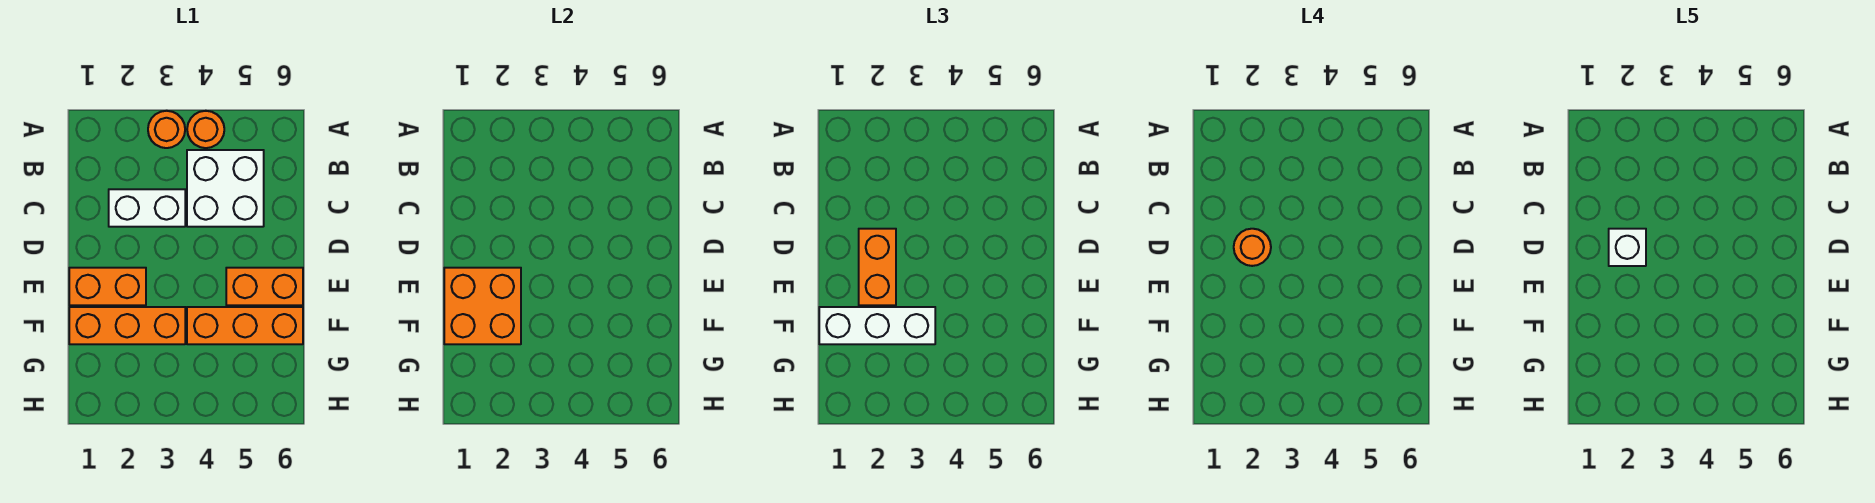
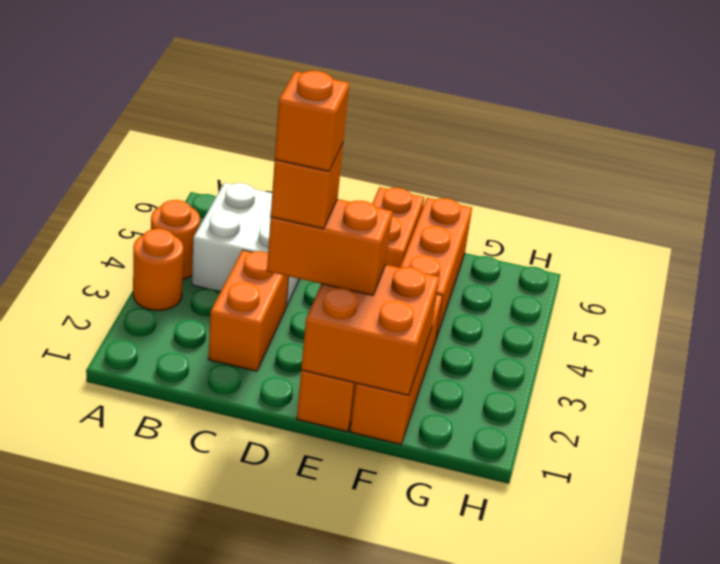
white brick C2:C3 level 1 -> orange brick C2:C3 level 1
orange round brick D2 level 4 -> orange brick D2 level 4
white brick D2 level 5 -> orange brick D2 level 5
white brick F1:F3 level 3 -> none

